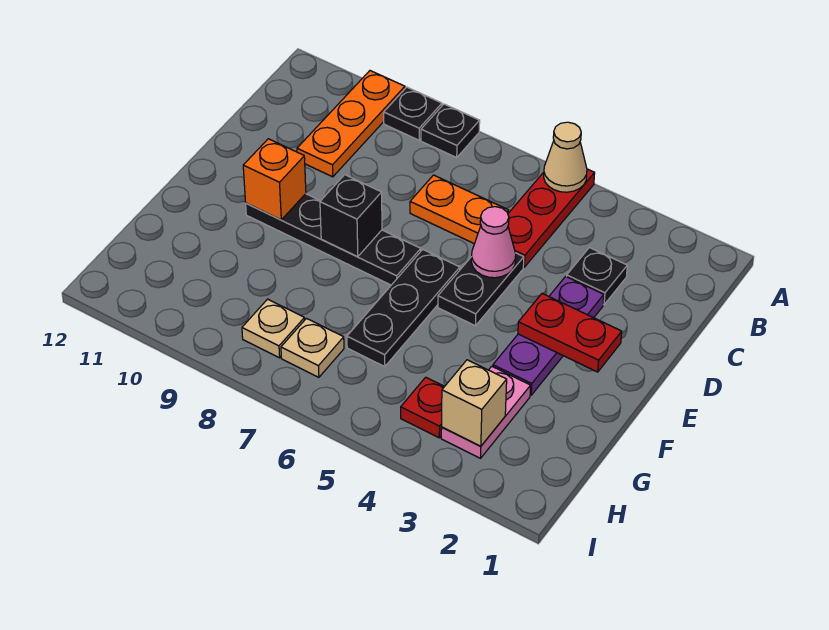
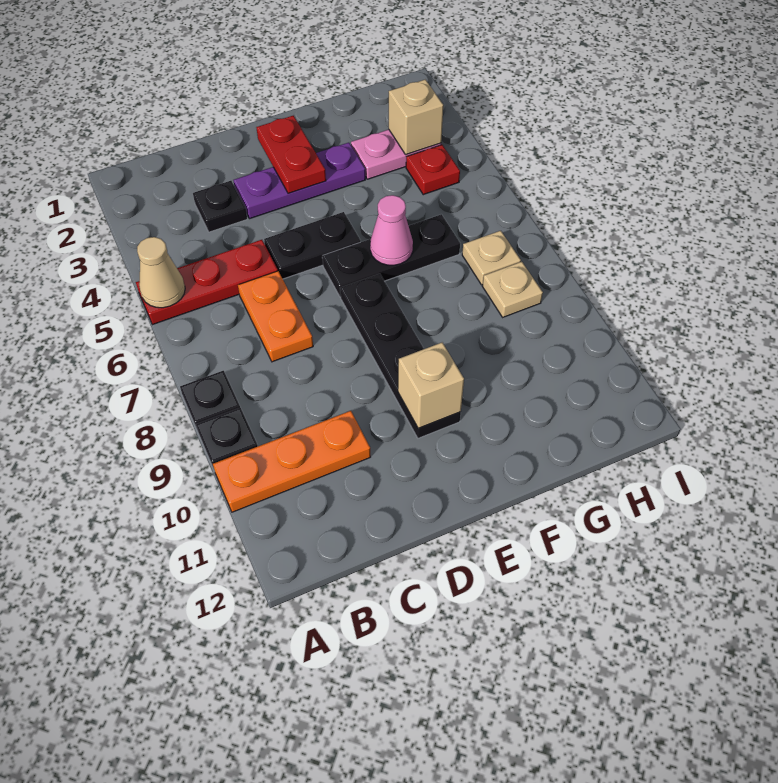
pink cone D5 level 2 -> pink cone F6 level 2
black brick E8 level 2 -> none
orange brick E10 level 2 -> tan brick E10 level 2

